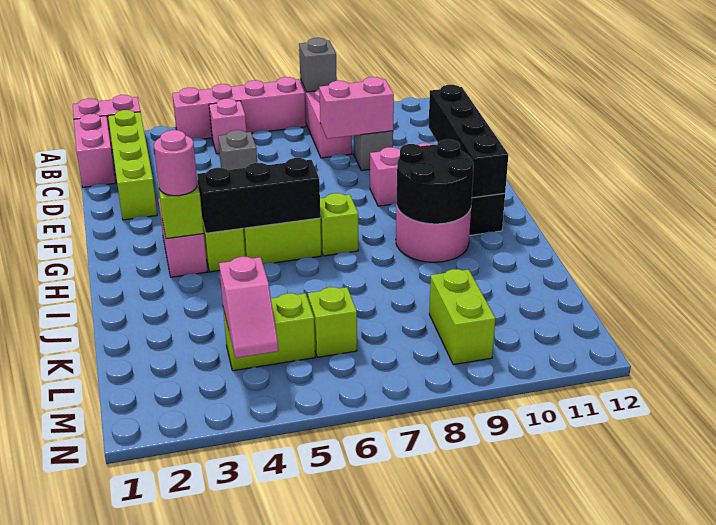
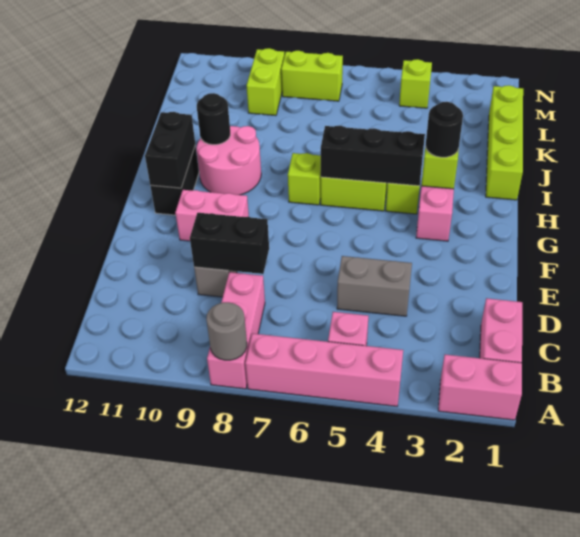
grey brick A8 level 2 -> grey round brick A8 level 2
lime brick B2:E2 level 1 -> lime brick I1:L1 level 1
grey brick D5 level 1 -> grey brick D4:D5 level 1
pink brick D8:D9 level 2 -> black brick D8:D9 level 2
black brick E11:H11 level 2 -> black brick G11:H11 level 2
pink round brick H3 level 3 -> black round brick H3 level 3
black round brick H9:I10 level 2 -> black round brick I10 level 2
lime brick L4:L5 level 1 -> lime brick M7:M8 level 1
pink slope L4:M4 level 2 top L -> none
lime brick L6 level 1 -> lime brick M4 level 1

